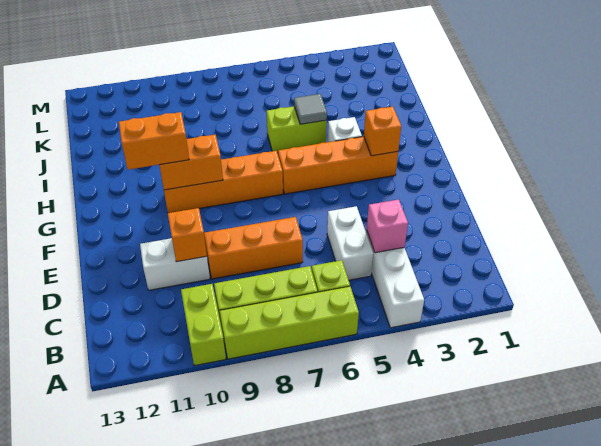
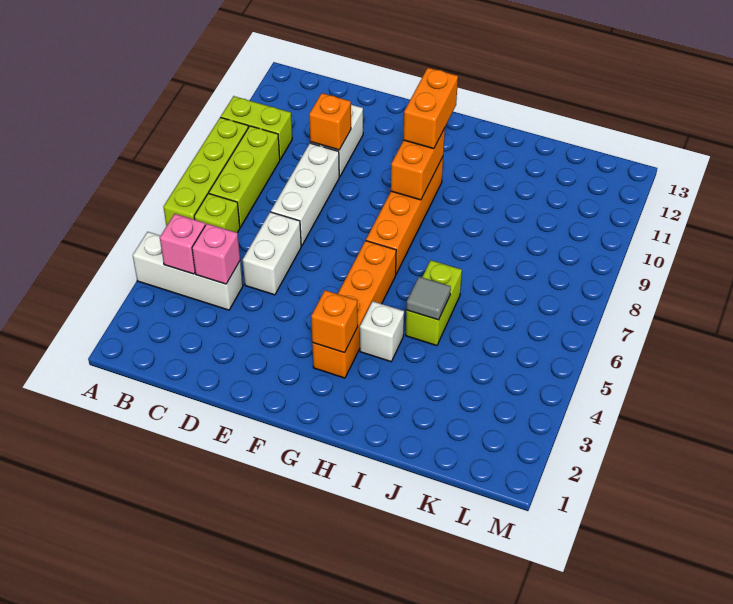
none -> pink brick B4 level 2
white brick C5:D5 level 1 -> white brick D5:D6 level 1
orange brick D7:D9 level 1 -> white brick D7:D9 level 1

